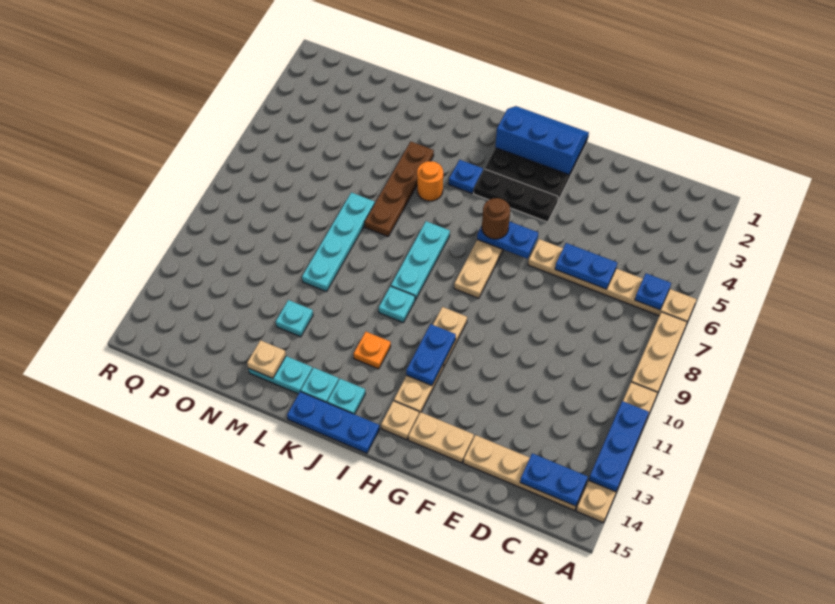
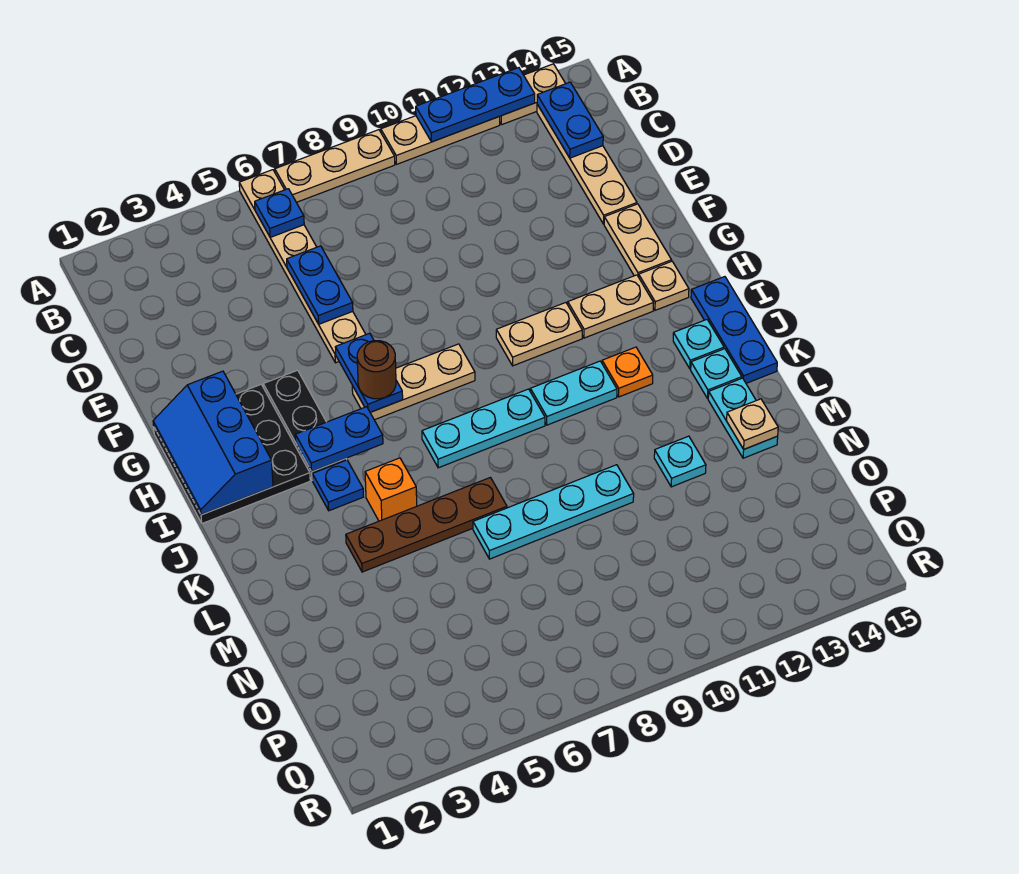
blue plate H11:H12 level 2 -> blue plate I4:I5 level 2
cyan plate J10 level 1 -> cyan plate J10:J11 level 1
orange round brick K5 level 1 -> orange brick K5 level 1

